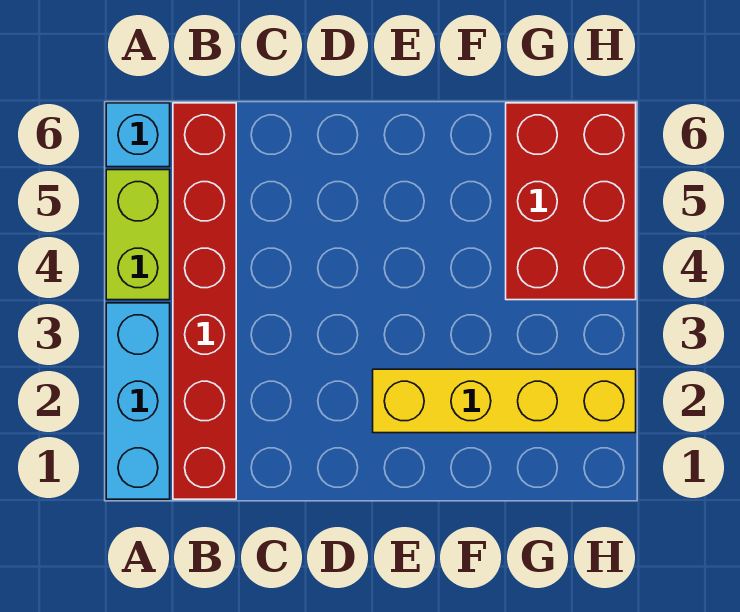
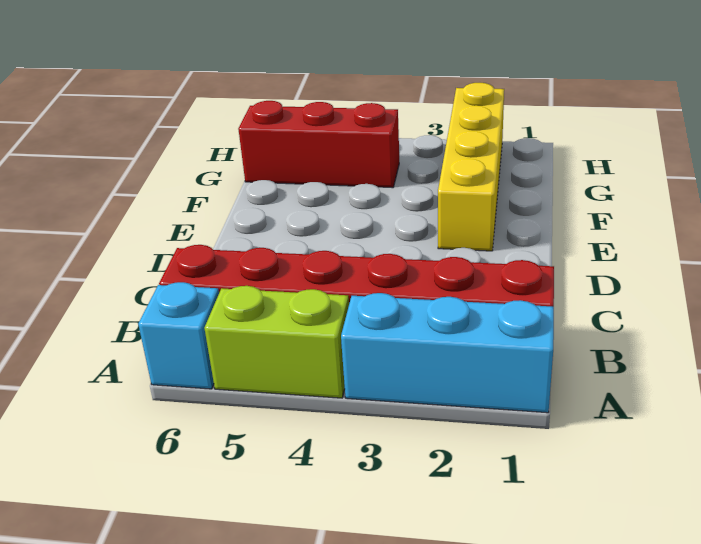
red brick G4:H6 level 1 -> red brick G4:G6 level 1

